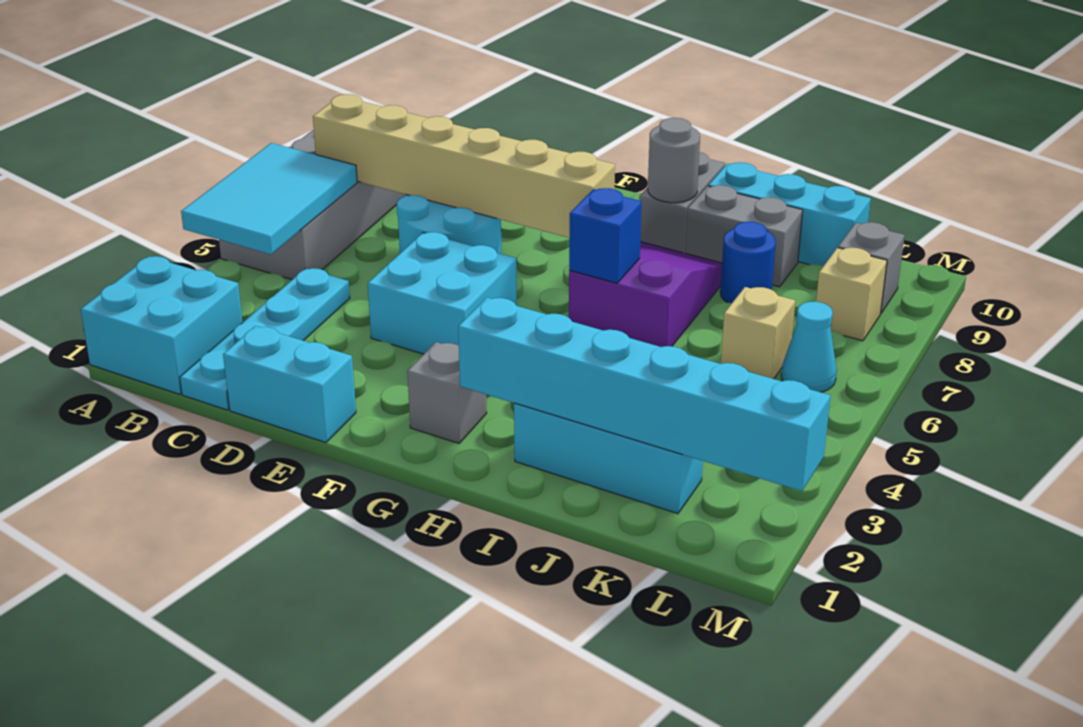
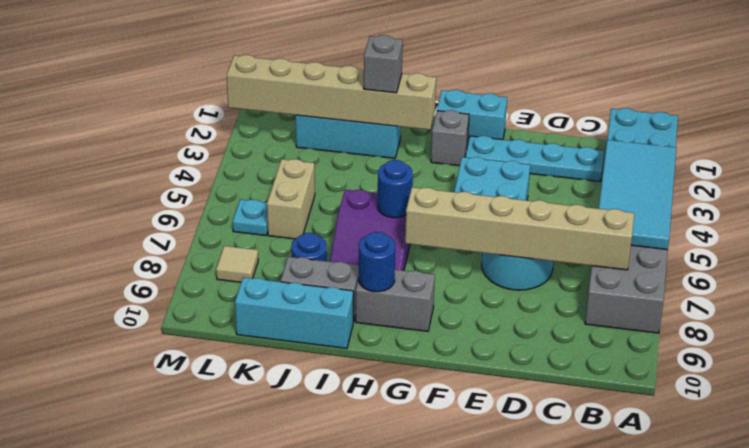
cyan tile A4:B6 level 2 -> cyan tile A3:B6 level 2
cyan plate C1:C4 level 1 -> cyan plate C2:F2 level 1
cyan brick D1:E1 level 1 -> cyan brick F1:G1 level 1
cyan brick H2:M2 level 2 -> tan brick H2:M2 level 2
blue brick H6 level 2 -> blue round brick H6 level 2
grey brick H9:H10 level 1 -> grey brick G9:H9 level 1
grey round brick H9 level 2 -> blue round brick H9 level 2
tan brick K6 level 1 -> tan brick K5:K6 level 1
cyan cone L6 level 1 -> cyan plate L6 level 1
tan brick L8 level 1 -> tan tile L8 level 1
grey brick L9 level 1 -> grey brick I2 level 3

